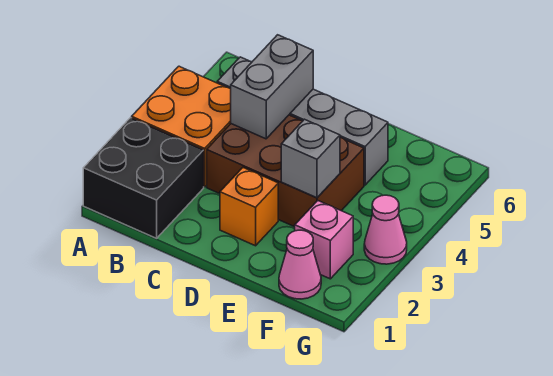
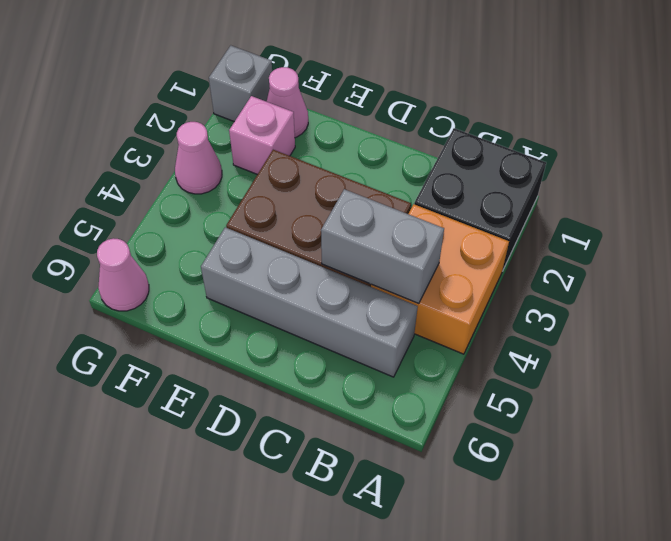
grey brick C4:C5 level 2 -> grey brick B4:C4 level 2
orange brick D2 level 1 -> none
grey brick E3 level 2 -> grey brick G1 level 1
none -> pink cone G6 level 1

